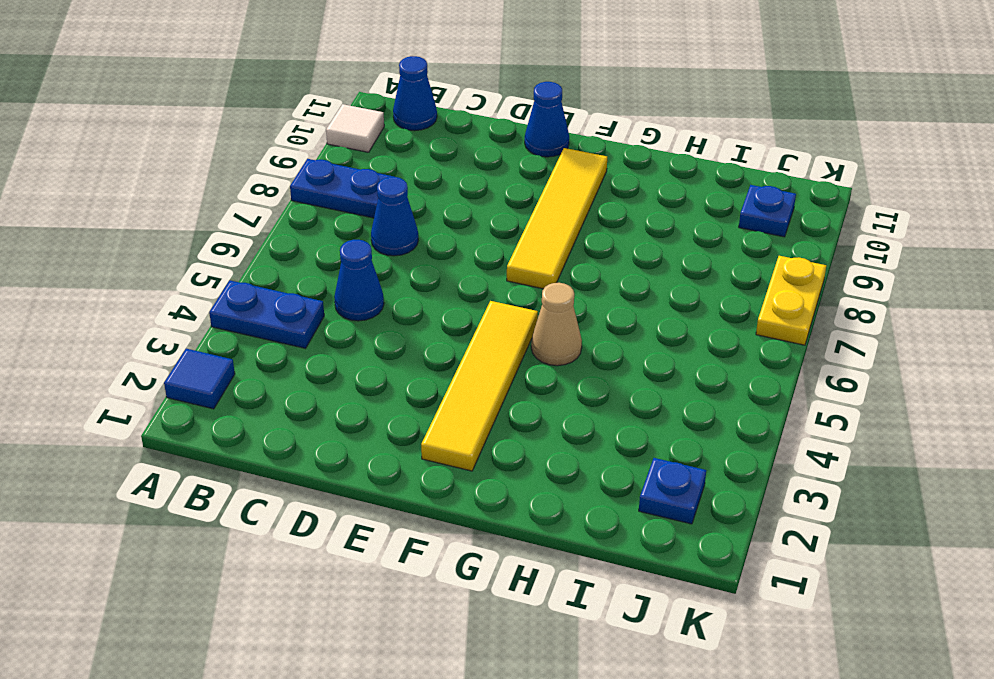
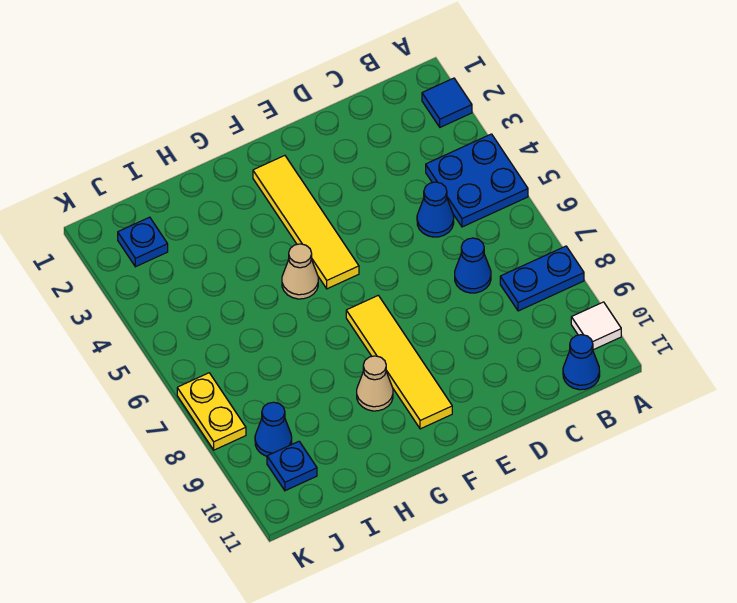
blue plate A4:B4 level 1 -> blue plate A4:B5 level 1
blue cone E11 level 1 -> blue cone J9 level 1
none -> tan cone G9 level 1

